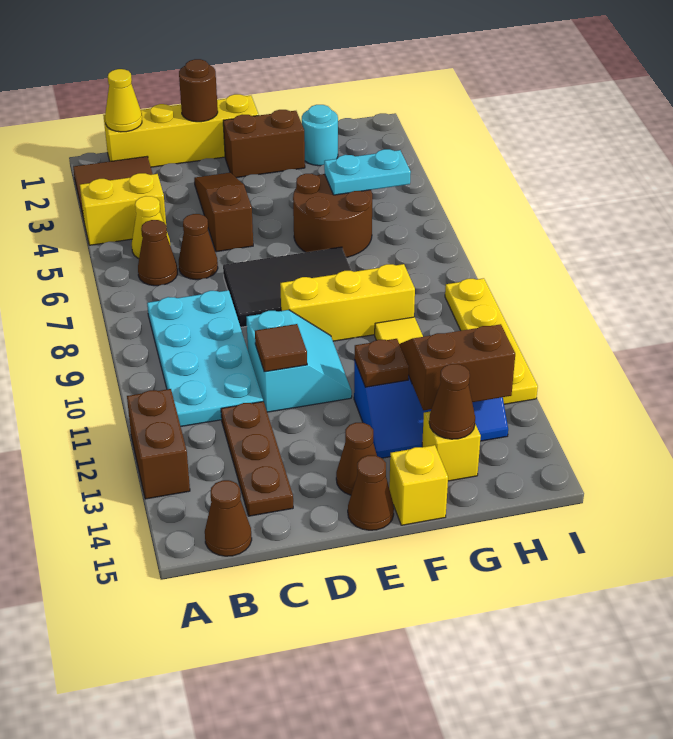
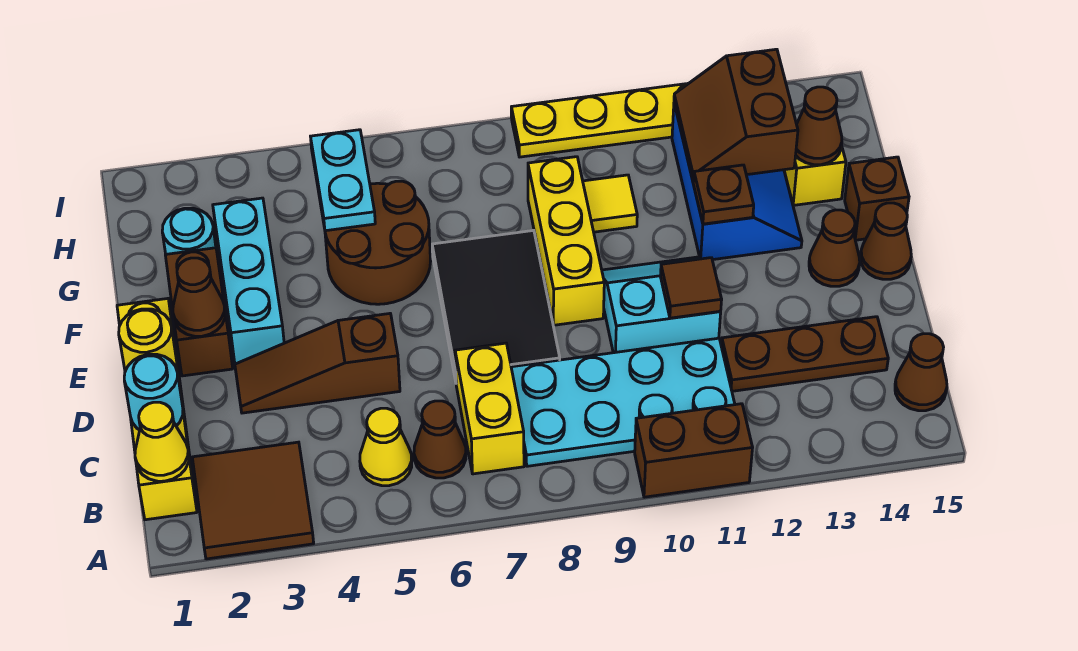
yellow brick A4:B4 level 1 -> yellow brick B7:C7 level 1
brown brick A12:A13 level 1 -> brown brick A10:A11 level 1
none -> cyan round brick C1 level 2
brown cone C6 level 1 -> brown cone E2 level 2
brown round brick D1 level 2 -> yellow round brick D1 level 2
none -> cyan brick E3:G3 level 1
yellow brick F15 level 1 -> brown brick F15 level 1

